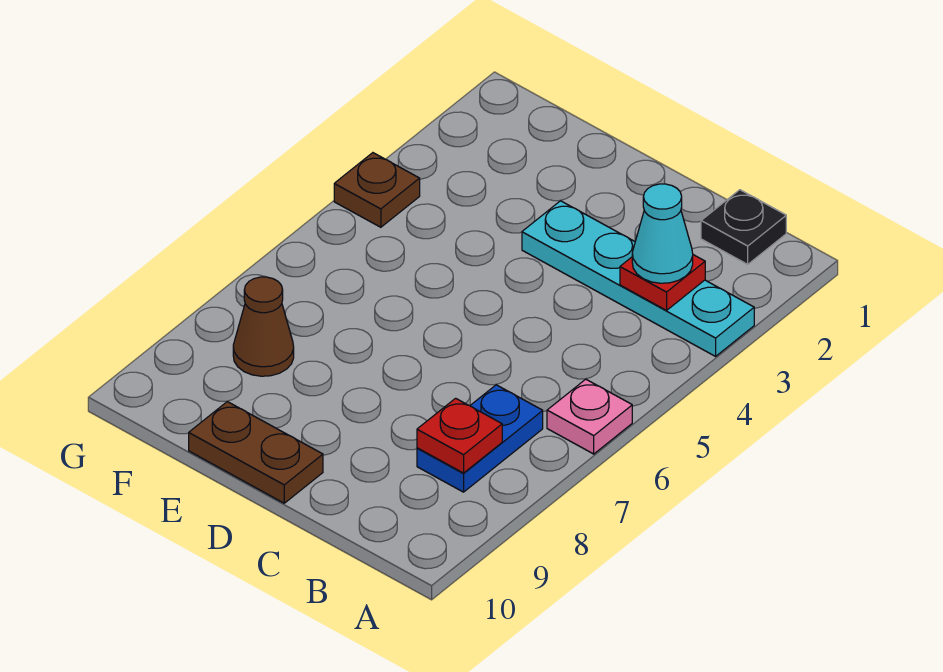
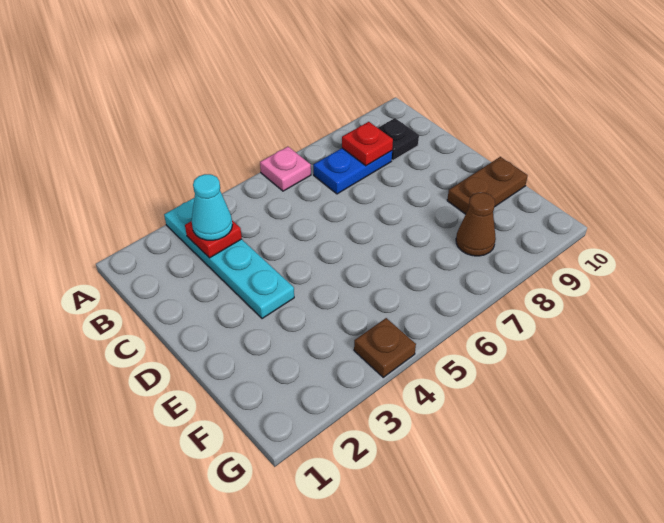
black plate B1 level 1 -> black plate B9 level 1
brown plate D10:E10 level 1 -> brown plate E9:E10 level 1

